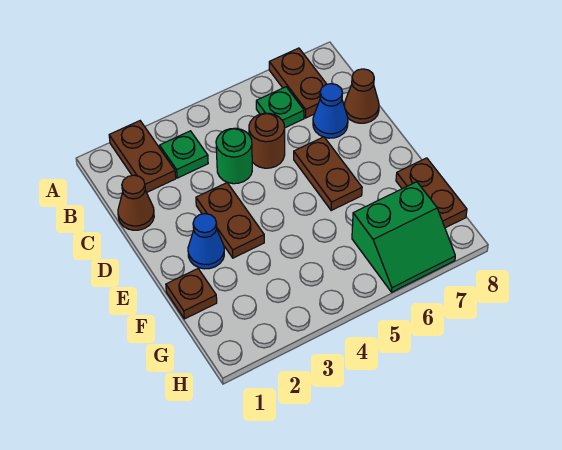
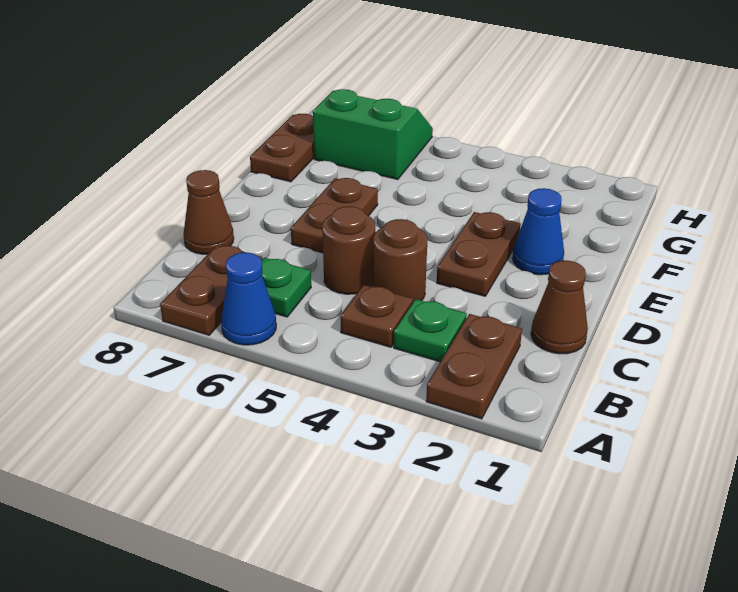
green round brick C4 level 1 -> brown round brick C4 level 1
blue cone C7 level 1 -> blue cone A6 level 1
brown plate F1 level 1 -> brown plate B4 level 1

